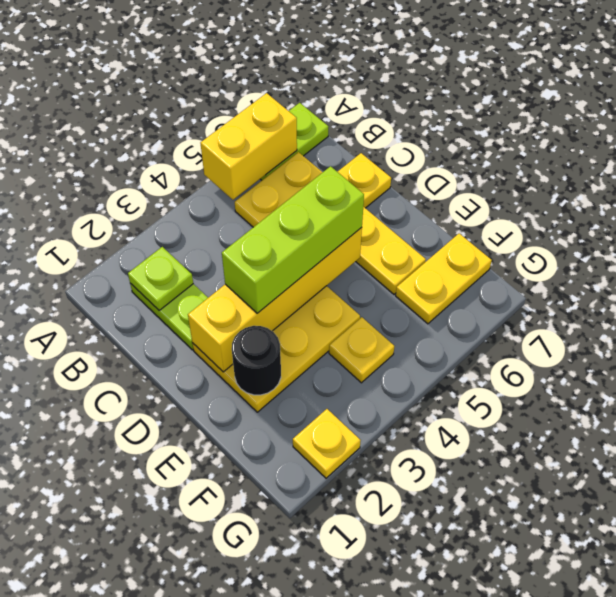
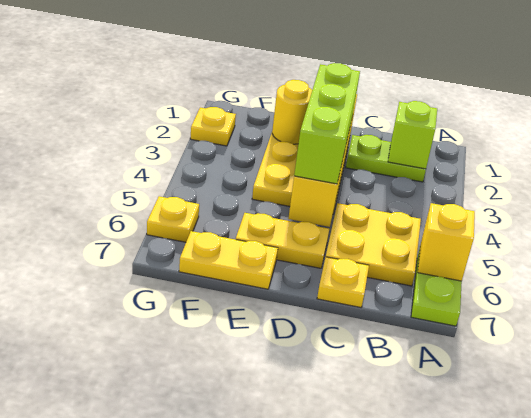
yellow brick A5:A6 level 2 -> yellow brick A6 level 2
lime plate B2 level 2 -> lime brick B2 level 2
black round brick E2 level 2 -> yellow round brick E2 level 2
yellow plate F4 level 1 -> yellow plate G6 level 1
yellow plate F6:F7 level 1 -> yellow plate E7:F7 level 1

